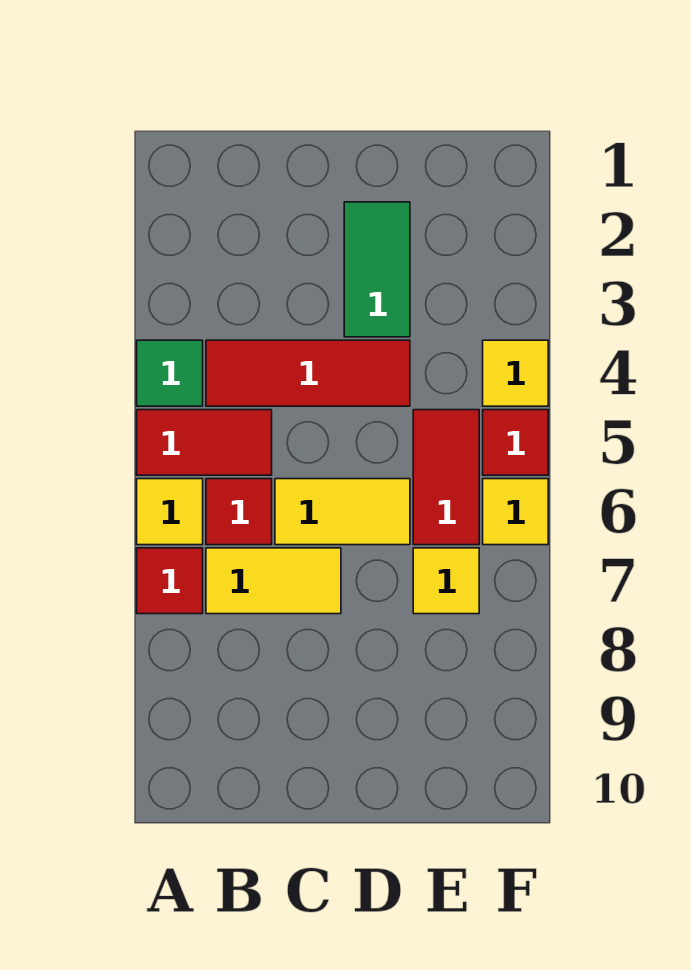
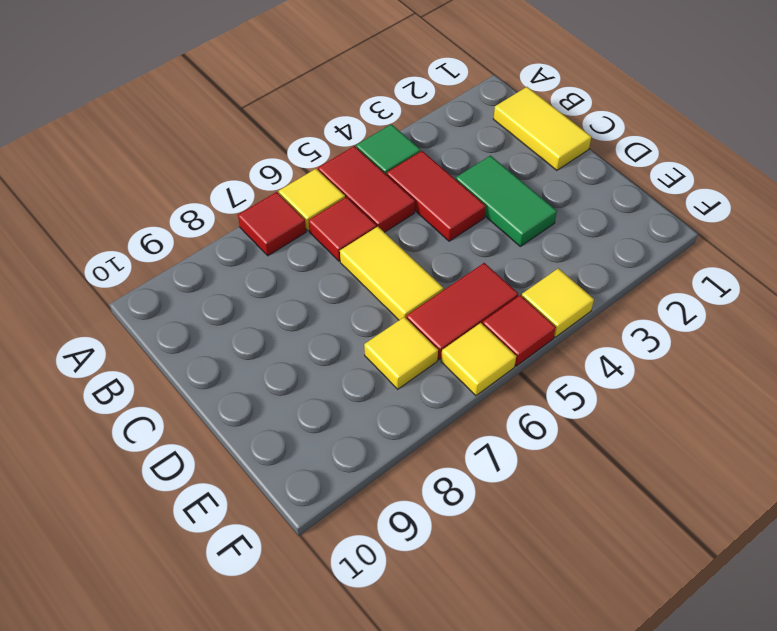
red tile B4:D4 level 1 -> red tile B4:C4 level 1
yellow tile B7:C7 level 1 -> yellow tile B1:C1 level 1
green tile D2:D3 level 1 -> green tile C3:D3 level 1

